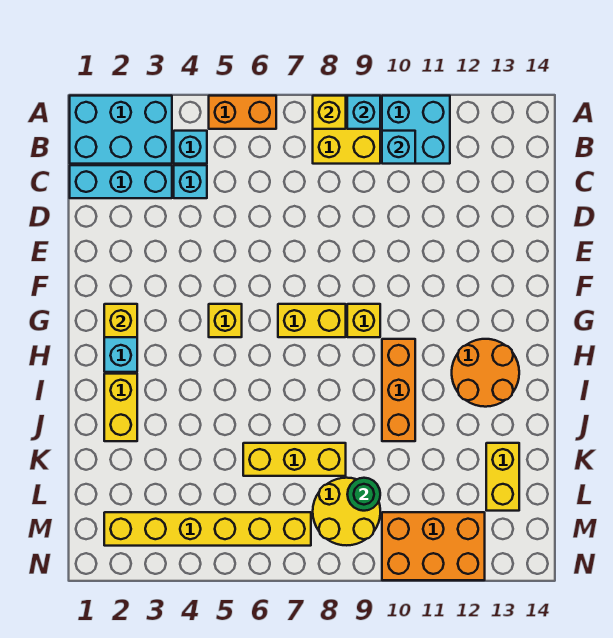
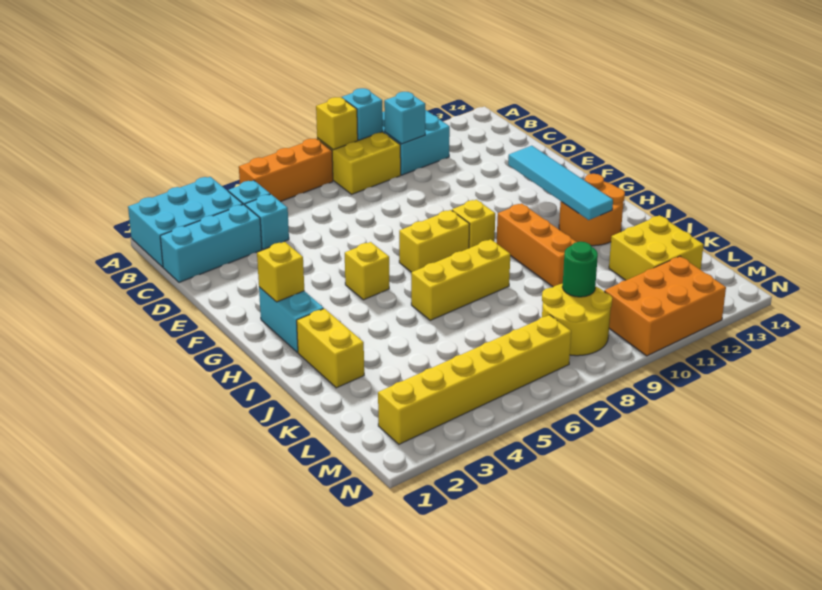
orange brick A5:A6 level 1 -> orange brick A5:A7 level 1
none -> cyan tile F12:I12 level 2
yellow brick K6:K8 level 1 -> yellow brick I6:I8 level 1
yellow brick K13:L13 level 1 -> yellow brick K12:L13 level 1

